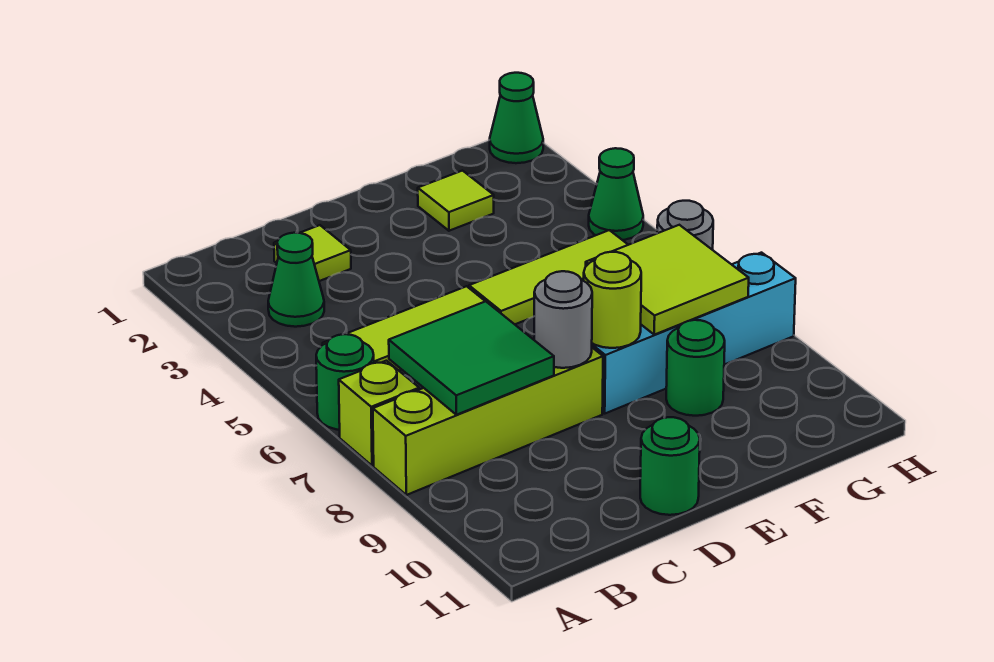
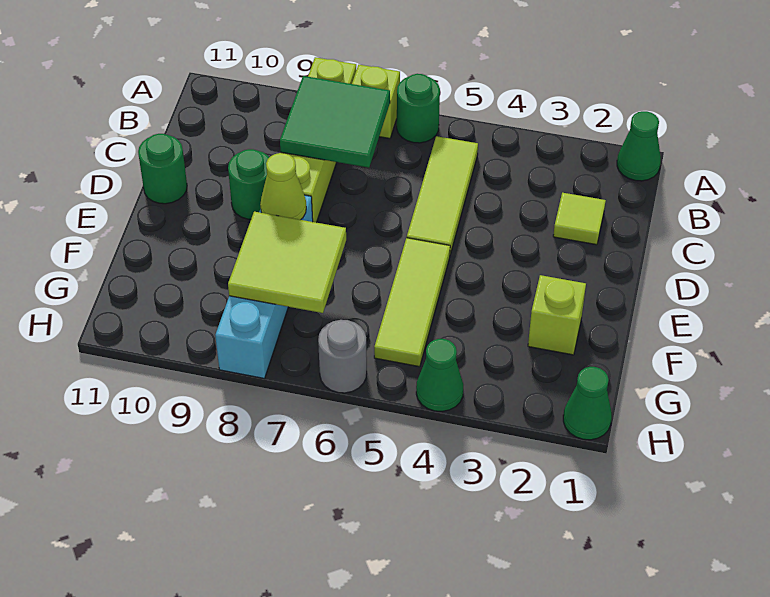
green cone B3 level 1 -> green cone A1 level 1
grey round brick D8 level 2 -> none
lime round brick E8 level 2 -> lime cone E8 level 2
lime tile F2 level 1 -> lime brick F2 level 1
green round brick F9 level 1 -> green round brick D9 level 1

